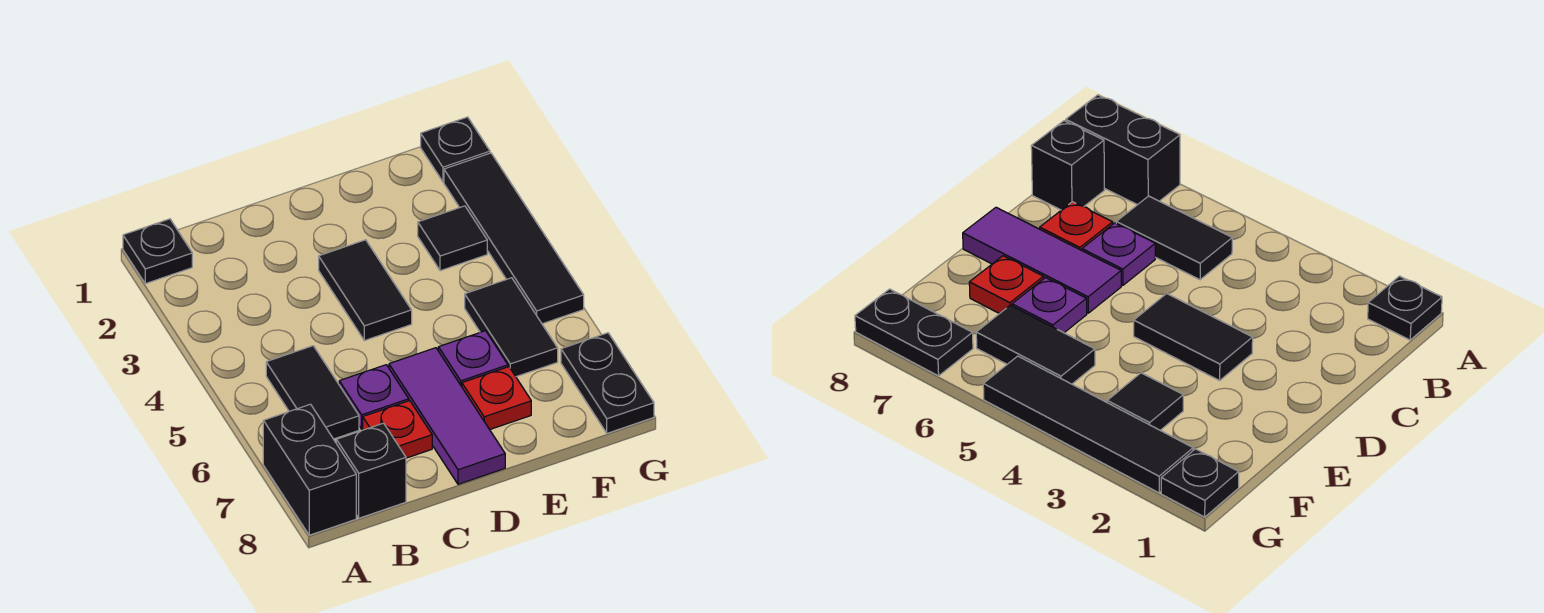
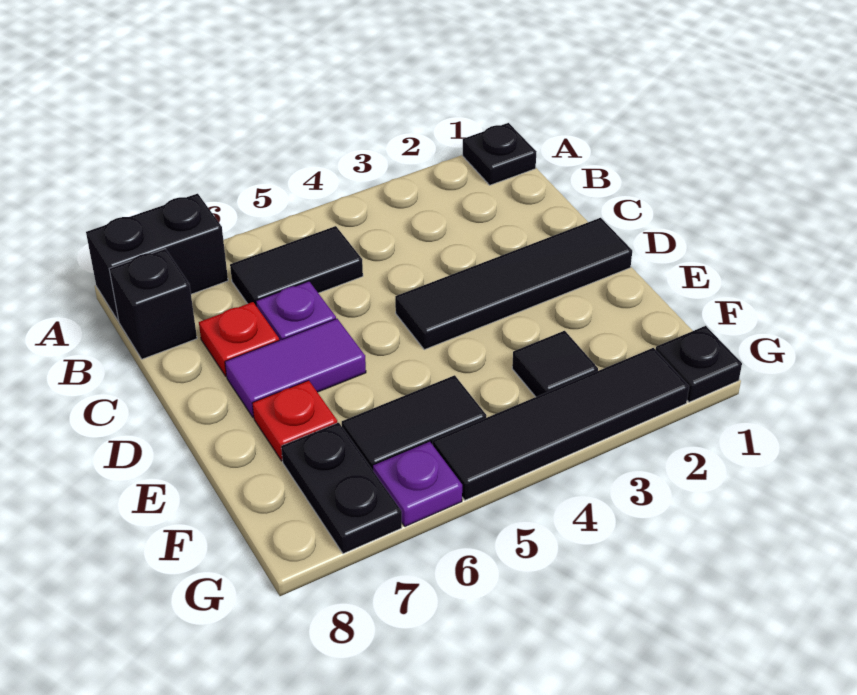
black tile D3:D4 level 1 -> black tile D1:D4 level 1
purple tile D6:D8 level 1 -> purple tile D6:D7 level 1
purple plate E6 level 1 -> purple plate G6 level 1
black plate G7:G8 level 1 -> black plate F7:G7 level 1

